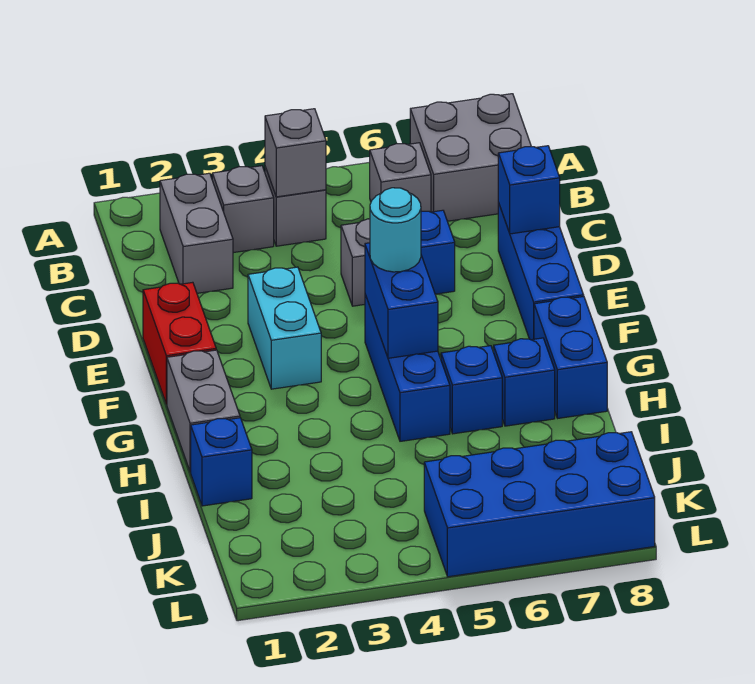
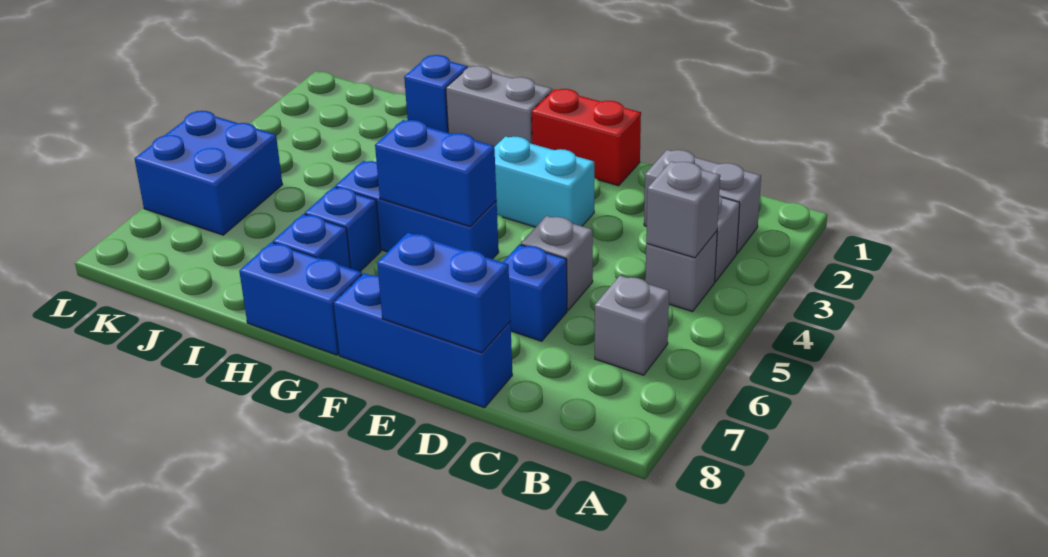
grey brick A7:B8 level 1 -> none
blue brick D8 level 2 -> blue brick D8:E8 level 2
cyan round brick F5 level 3 -> none
blue brick K5:L8 level 1 -> blue brick K5:L6 level 1

